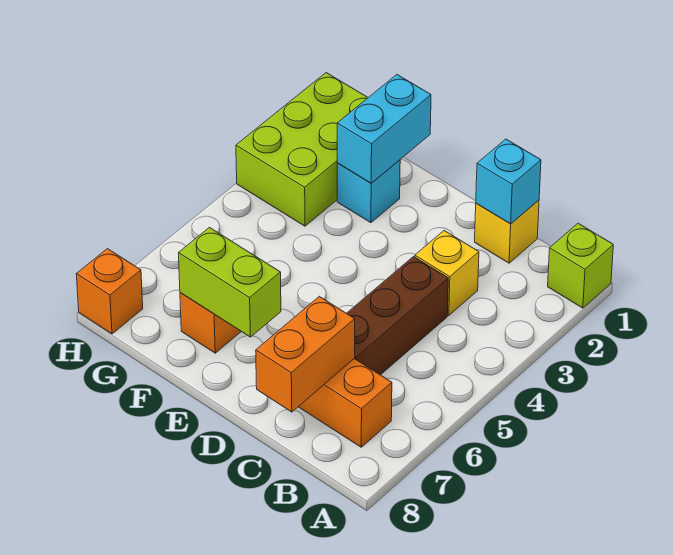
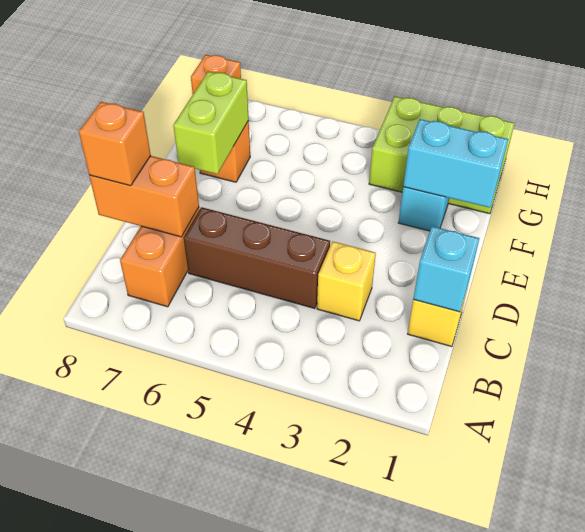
lime brick A1 level 1 -> none
none -> orange brick C8 level 3

